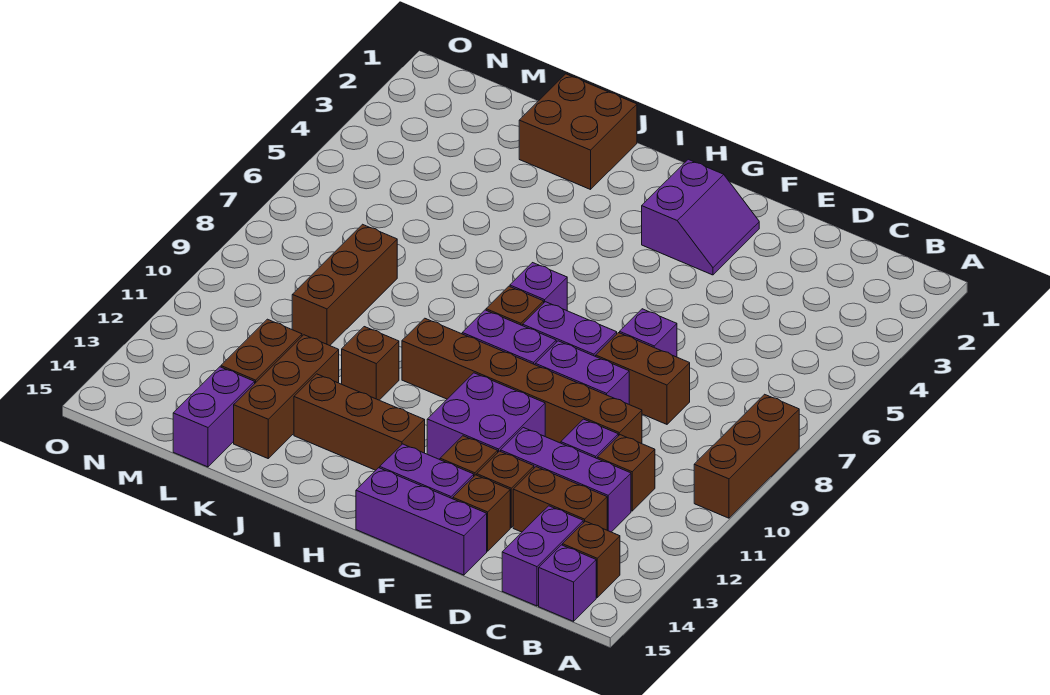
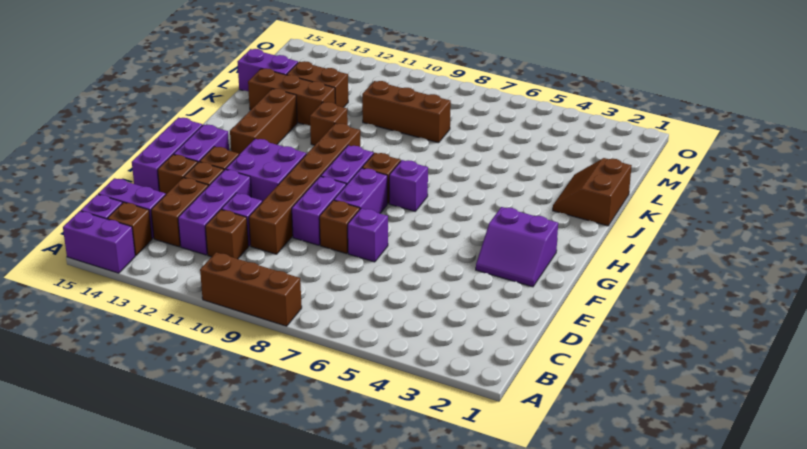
none -> purple brick A14:A15 level 1
brown brick D8:E8 level 1 -> brown brick E8 level 1
brown brick J1:K2 level 1 -> brown slope J1:K2 level 1 top 1

